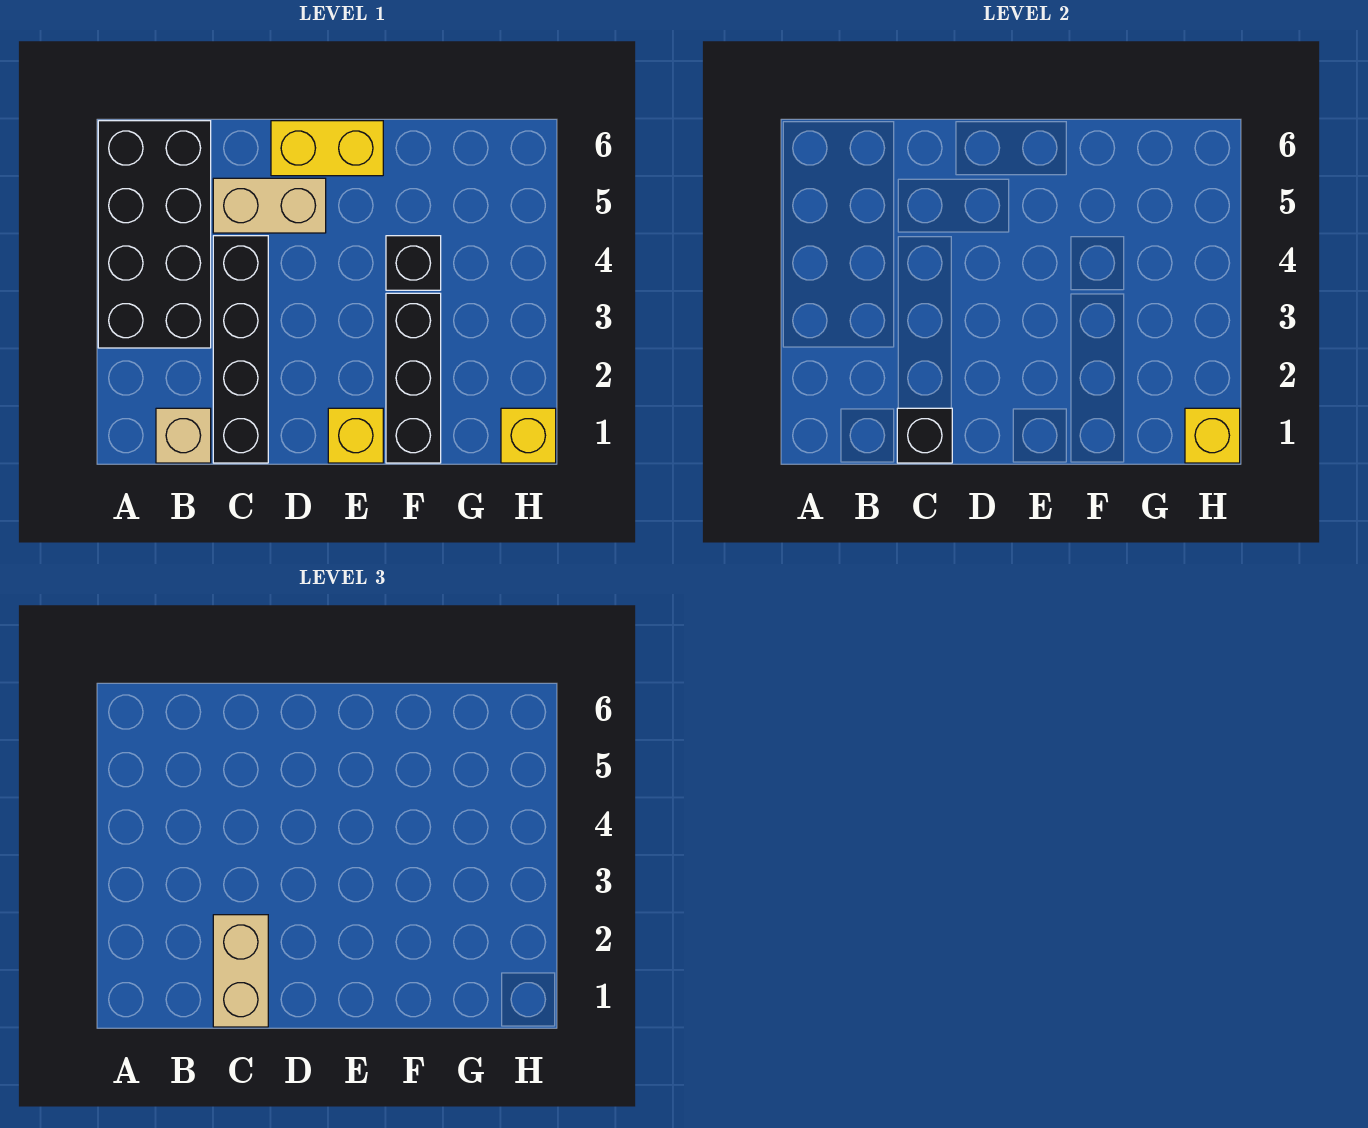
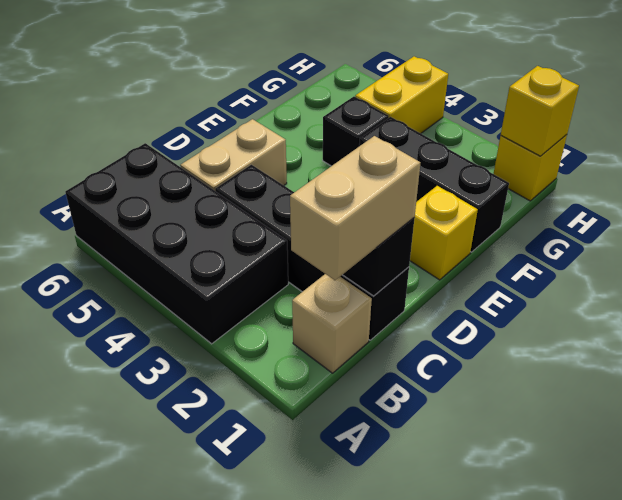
tan brick C1:C2 level 3 -> tan brick B1:C1 level 3
yellow brick D6:E6 level 1 -> yellow brick G4:H4 level 1

